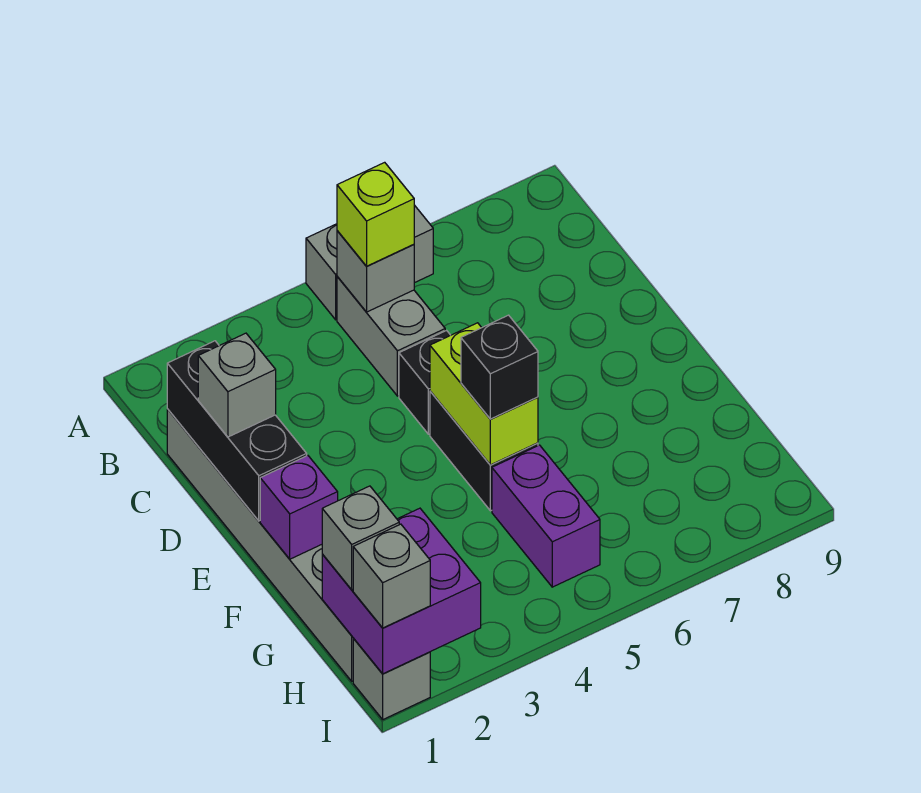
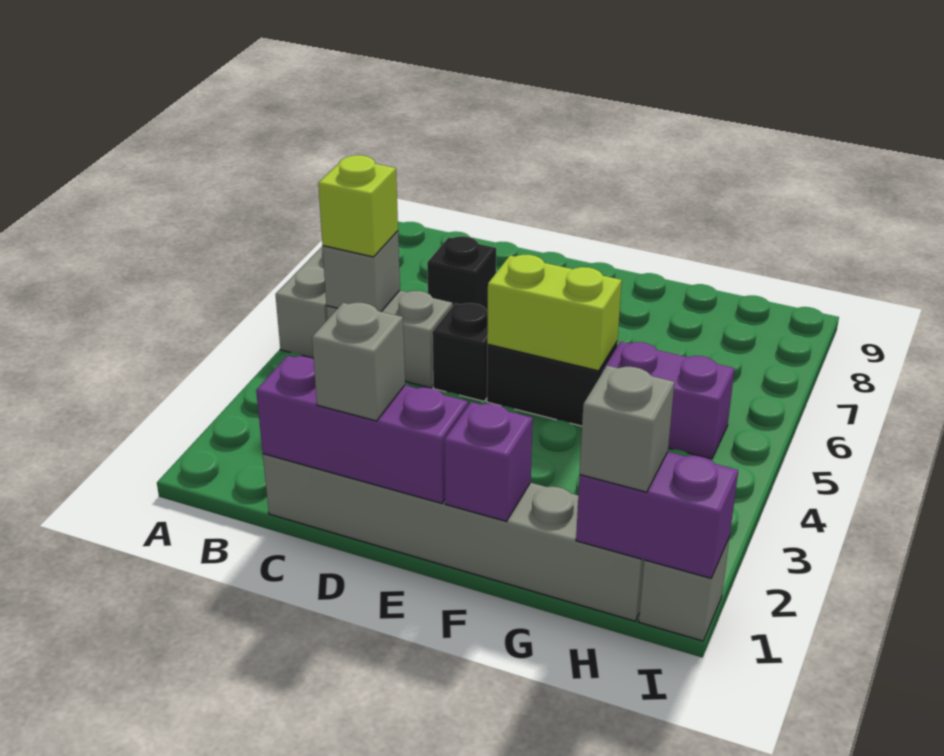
black brick C1:E1 level 2 -> purple brick C1:E1 level 2
black brick F5 level 3 -> black brick C7 level 1
purple brick H1:I2 level 2 -> purple brick H1:I1 level 2
grey brick I1 level 3 -> none

